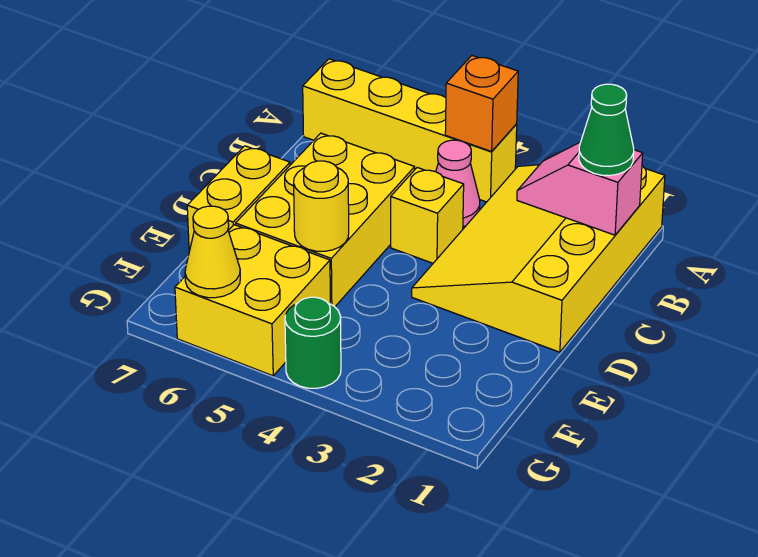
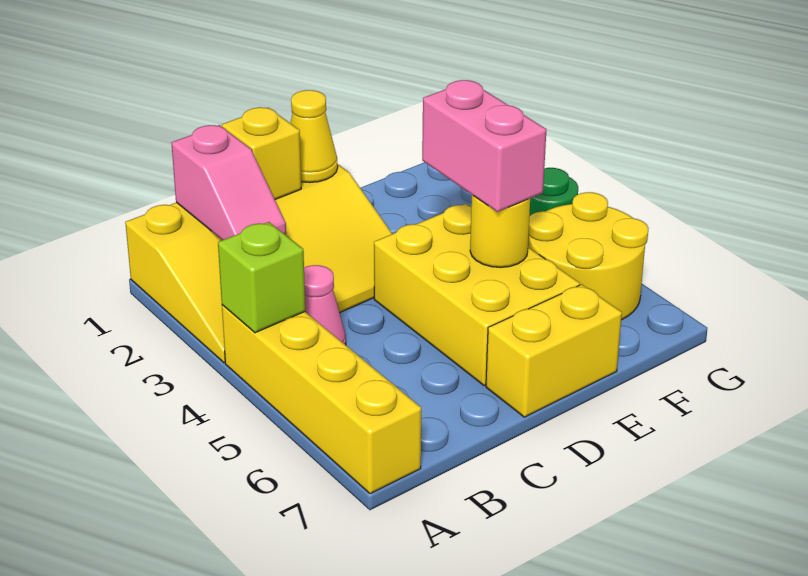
orange brick A4 level 2 -> lime brick A4 level 2
green cone B1 level 3 -> none
yellow brick C4 level 1 -> yellow brick C1 level 2
yellow brick C5:E6 level 1 -> yellow brick D4:E6 level 1
none -> pink brick E4:E5 level 3
yellow brick F5:G6 level 1 -> yellow round brick F5:G6 level 1
yellow cone G6 level 2 -> yellow cone D1 level 2

